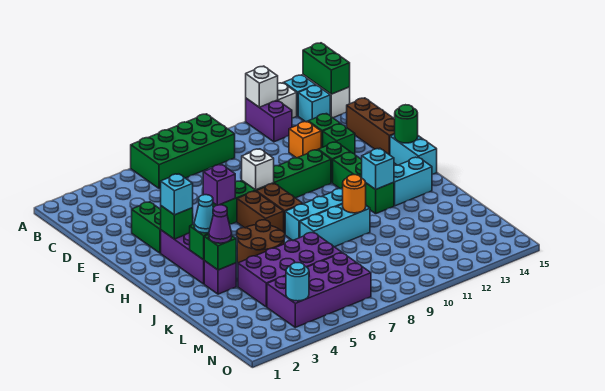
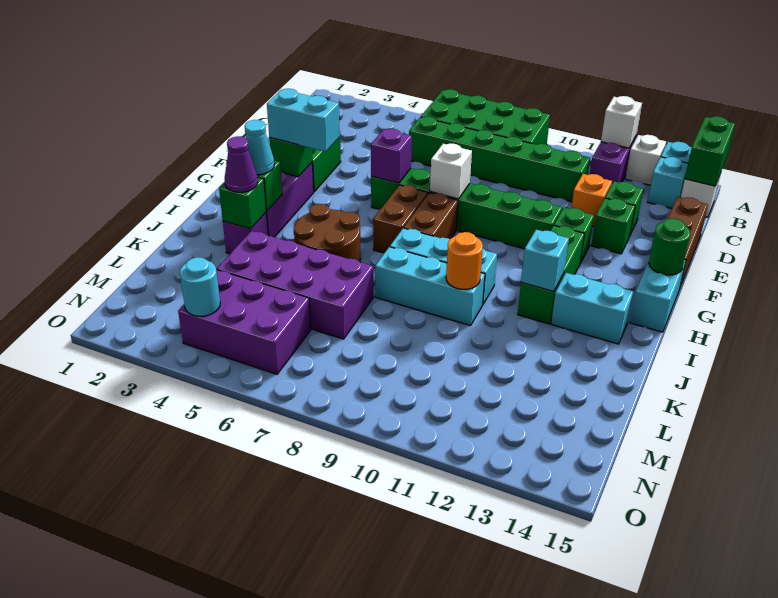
none -> green brick C6:C11 level 1
cyan brick G3 level 3 -> cyan brick G3:G4 level 3
purple brick M4:N7 level 1 -> purple brick M4:N6 level 1

